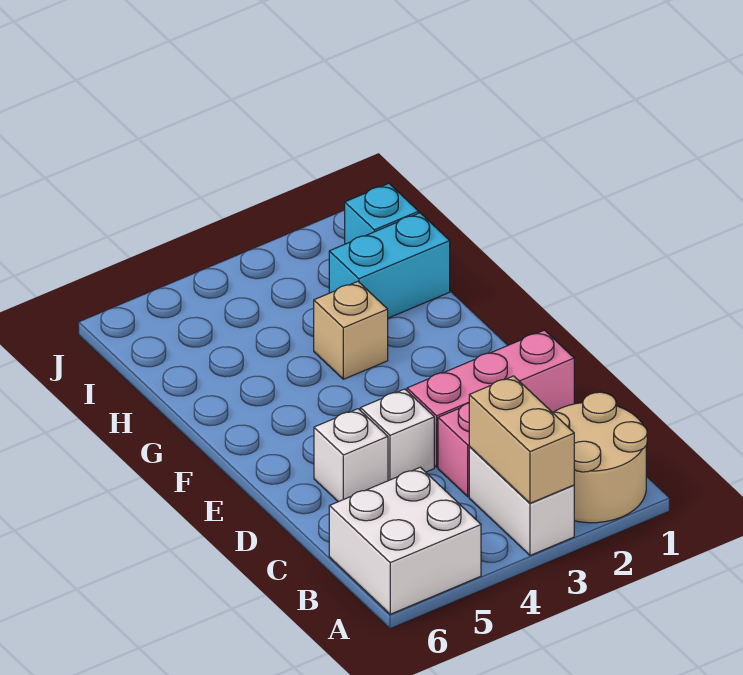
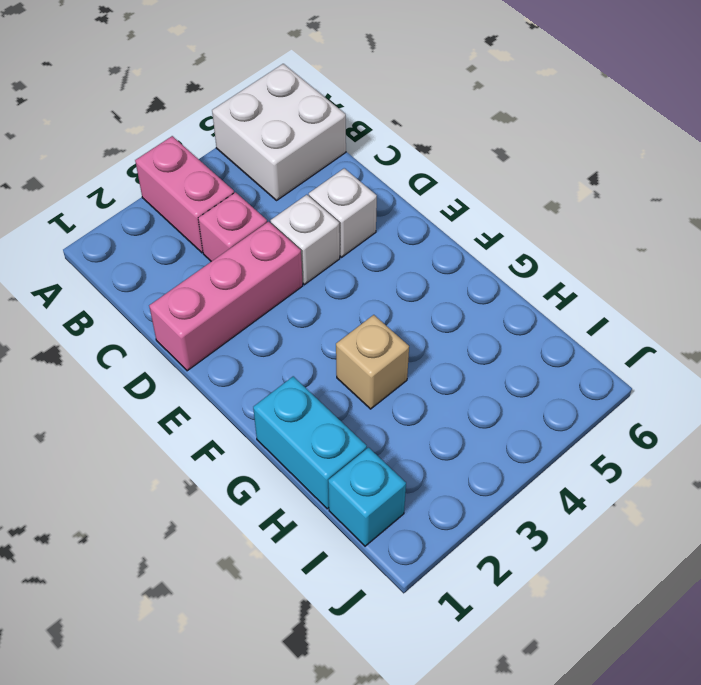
tan round brick A1:B2 level 1 -> none
white brick A3:B3 level 1 -> pink brick A3:B3 level 1
tan brick A3:B3 level 2 -> none
cyan brick H1:H2 level 1 -> cyan brick G1:H1 level 1

